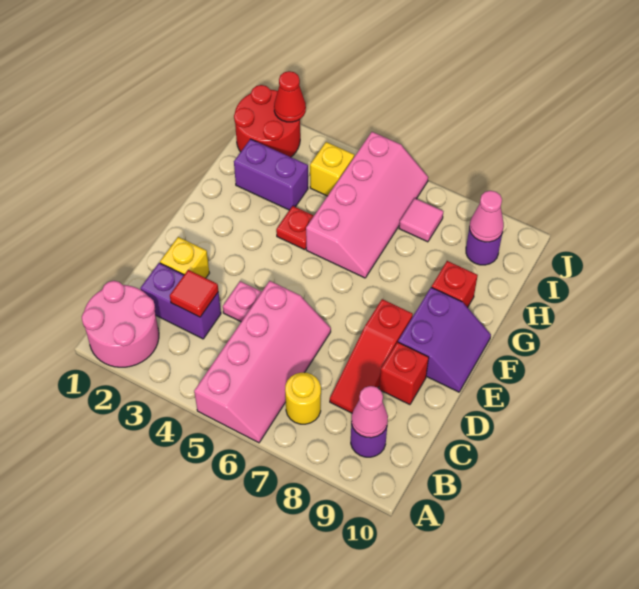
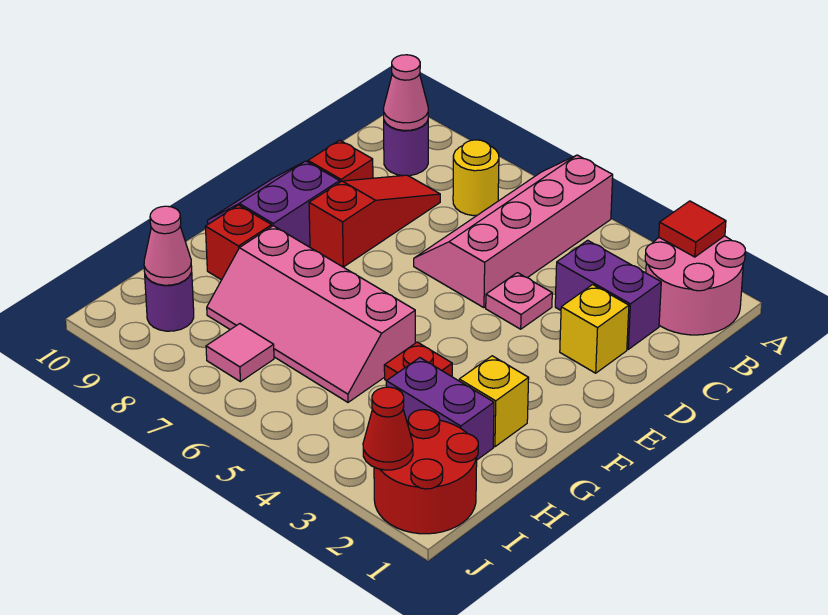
red tile C3 level 2 -> red tile A2 level 2
pink slope G5:J6 level 1 top 5 -> pink slope G5:H8 level 1 top G
yellow brick I4 level 1 -> yellow brick G2 level 1

